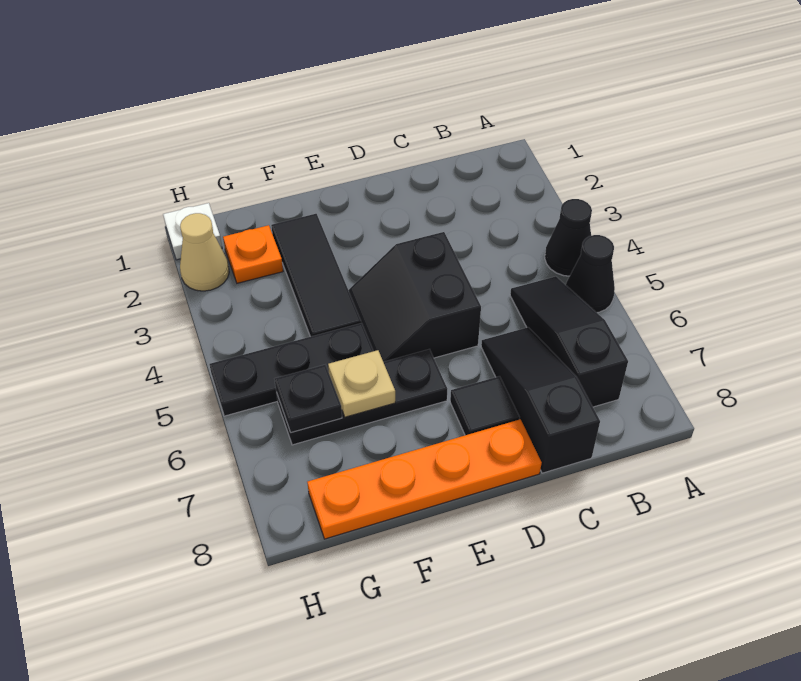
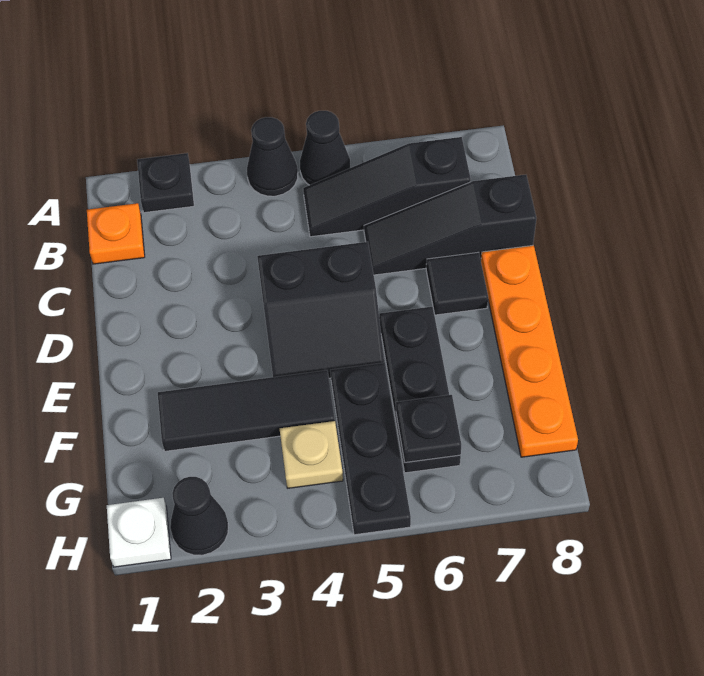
none -> black plate A2 level 1
tan plate F6 level 2 -> tan plate G4 level 1
orange plate G2 level 1 -> orange plate B1 level 1
tan cone H2 level 1 -> black cone H2 level 1

